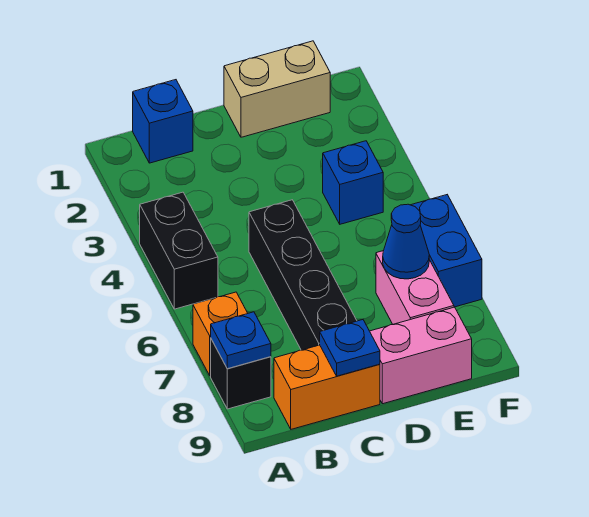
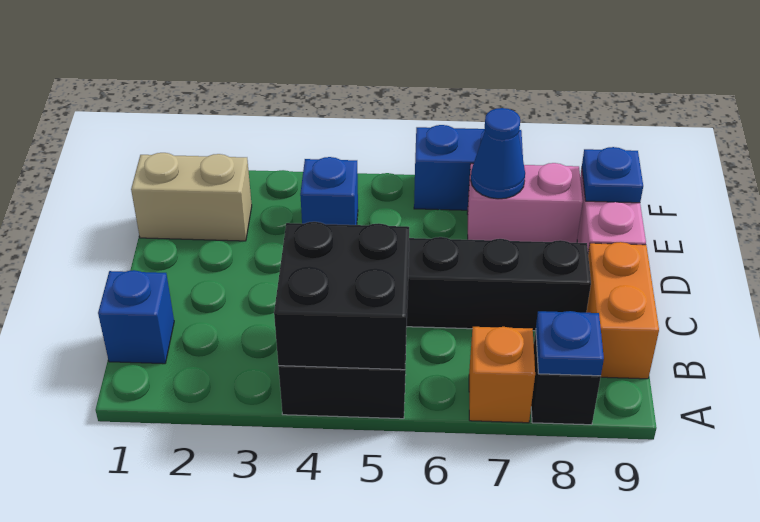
none -> black brick A4:B5 level 2
blue plate C9 level 2 -> blue plate E9 level 2
tan brick D1:E1 level 1 -> tan brick E1:E2 level 1

